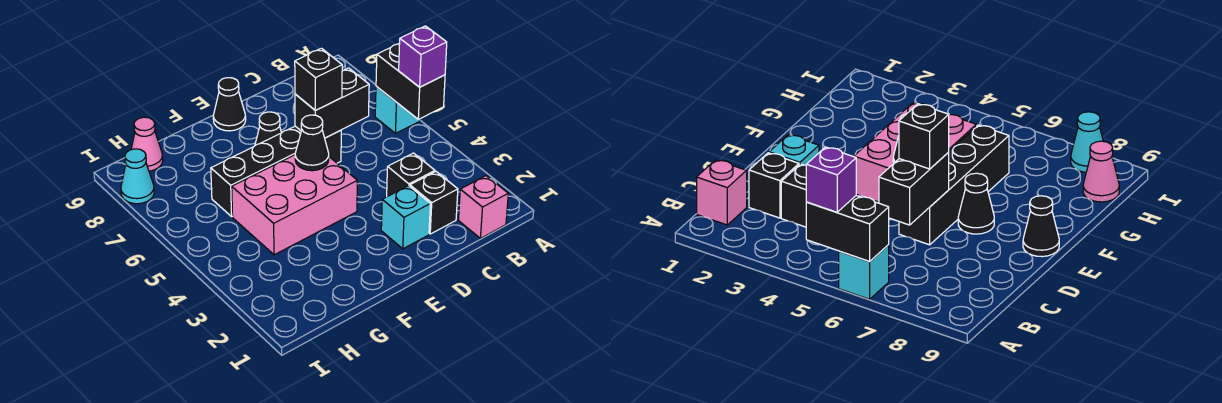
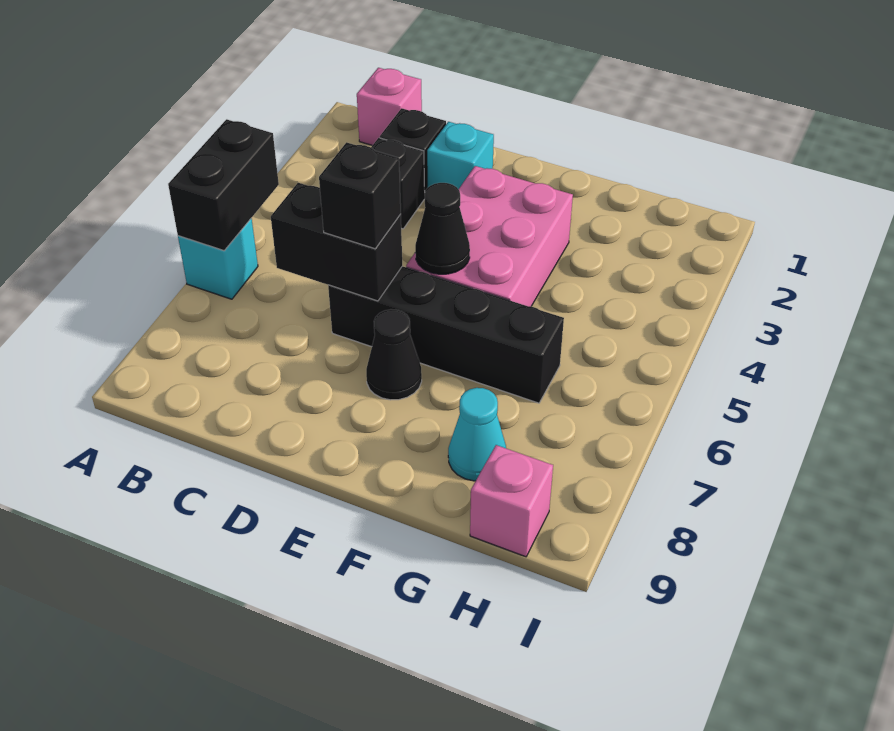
purple brick A5 level 3 -> none
pink brick E4:G5 level 1 -> pink brick E3:F5 level 1
black cone E9 level 1 -> none
pink cone H9 level 1 -> pink brick H9 level 1
cyan cone I8 level 1 -> cyan cone G8 level 1

